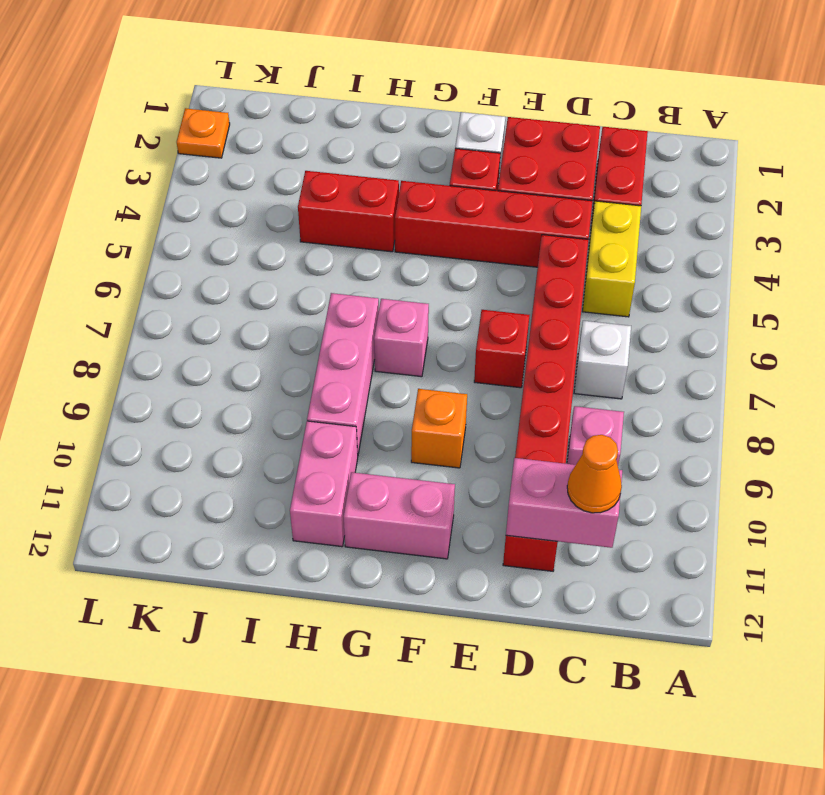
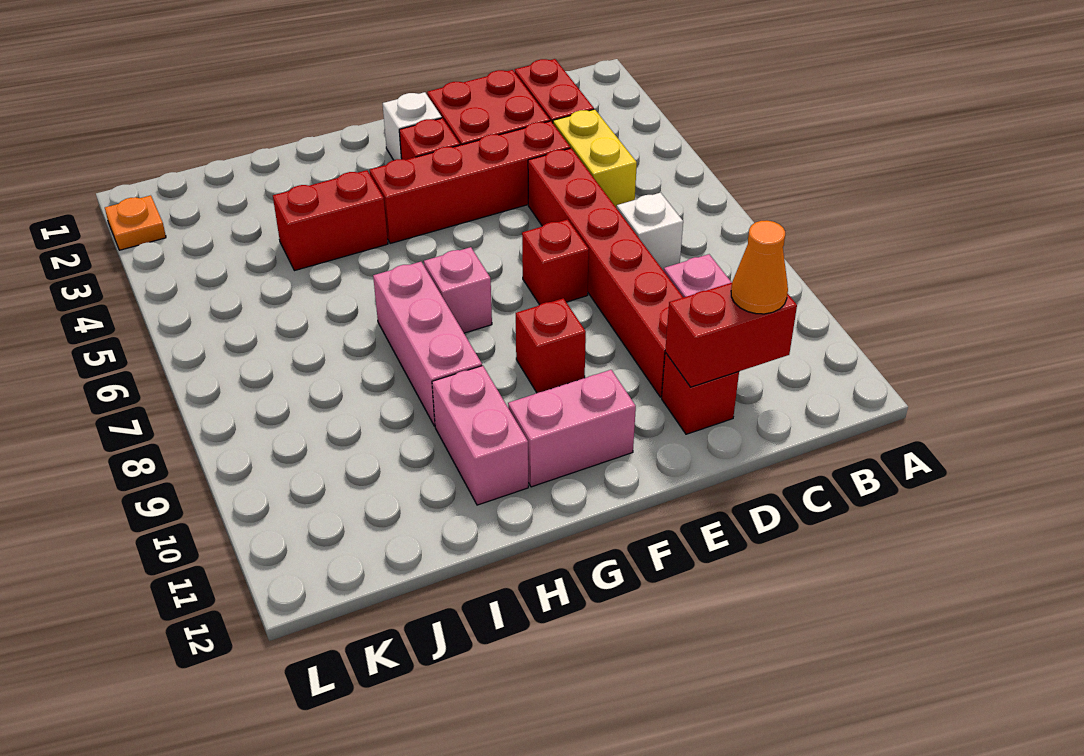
pink brick C11:D11 level 2 -> red brick C11:D11 level 2
orange brick F9 level 1 -> red brick F9 level 1

